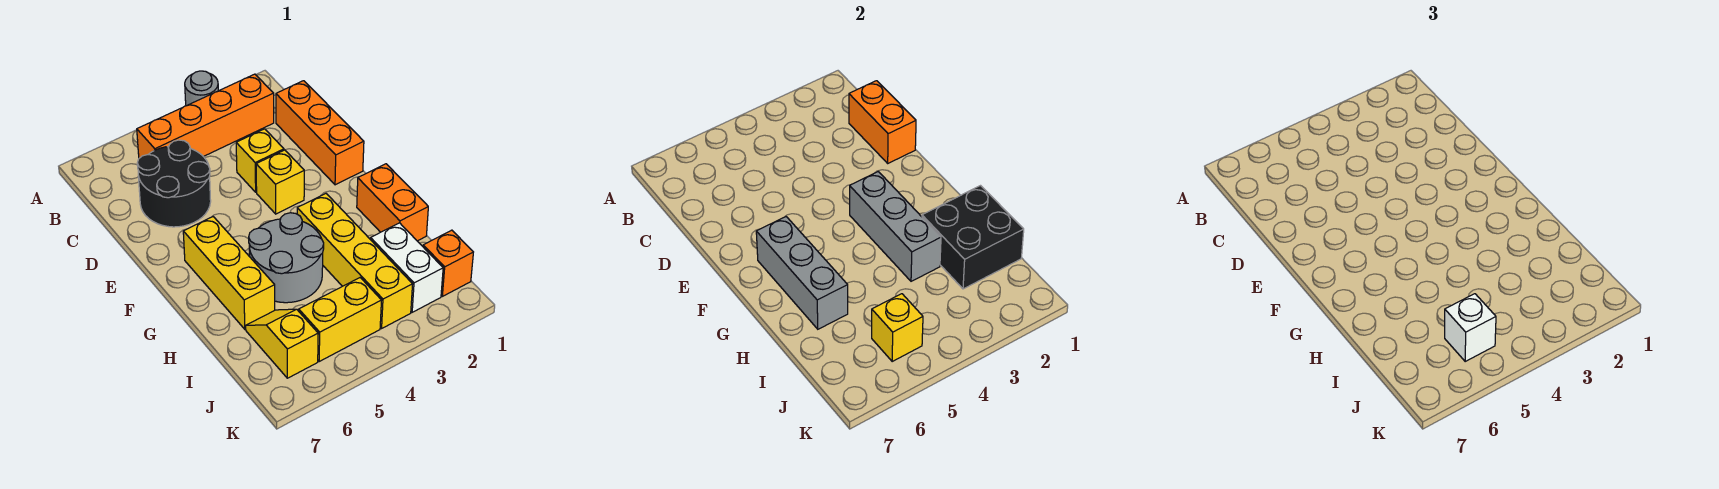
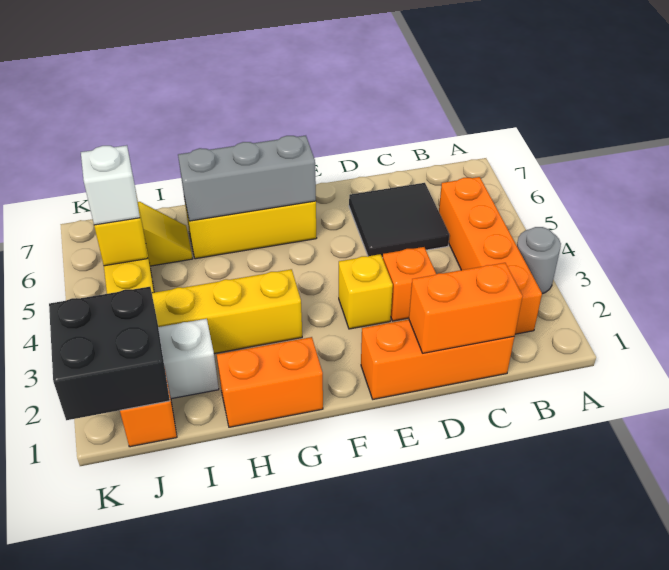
black round brick C5:D6 level 1 -> black tile C5:D6 level 1
yellow brick D3 level 1 -> orange brick D3 level 1
grey brick F3:H3 level 2 -> none
grey round brick G4:H5 level 1 -> none
black brick H1:I2 level 2 -> black brick J1:K2 level 2

